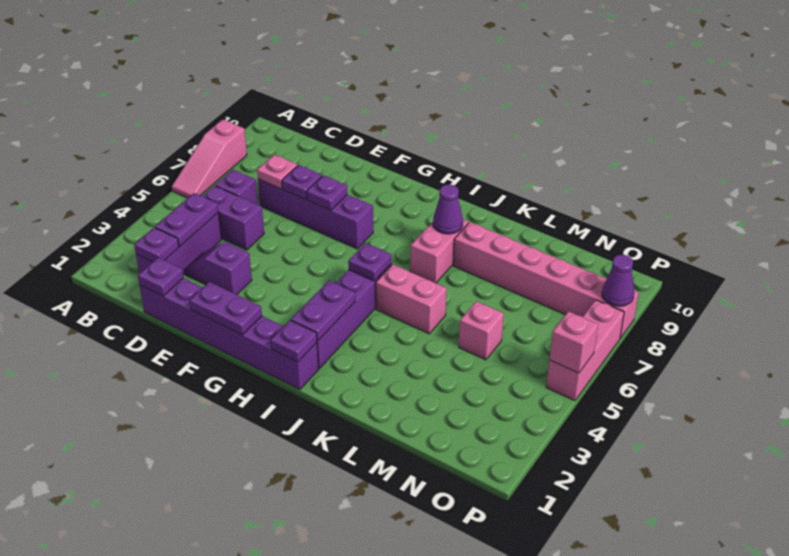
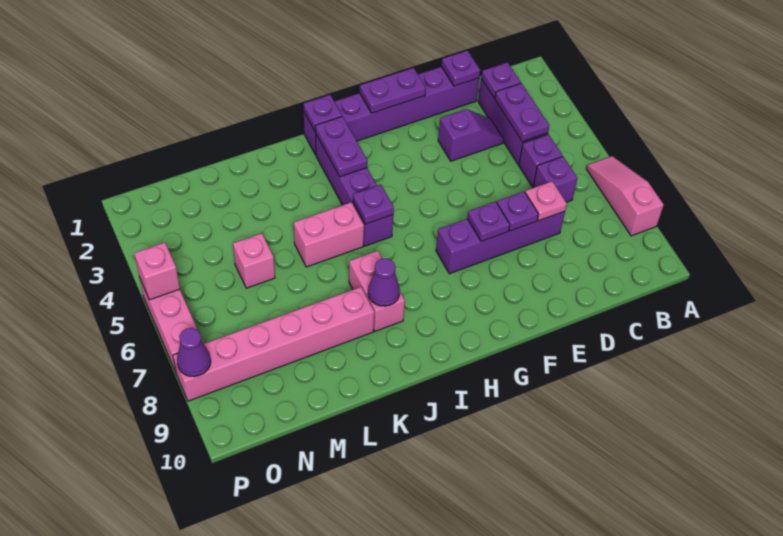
purple brick C5:D5 level 1 -> purple brick C5 level 1

